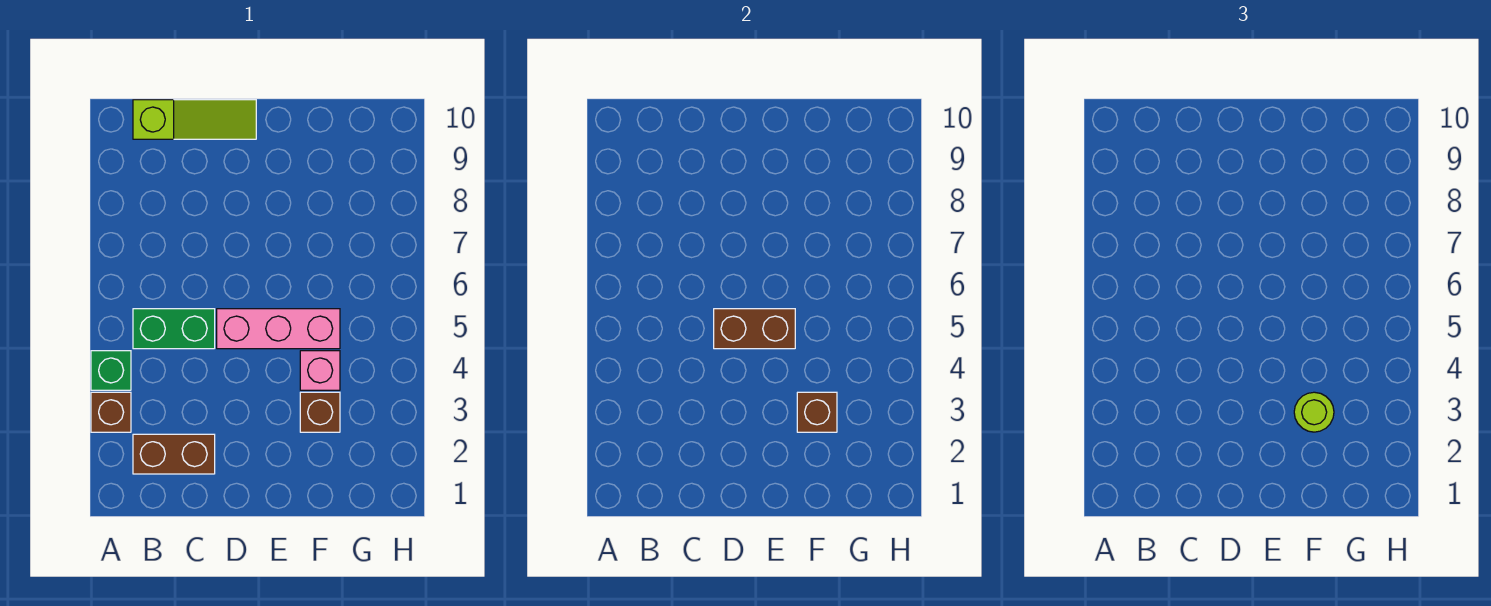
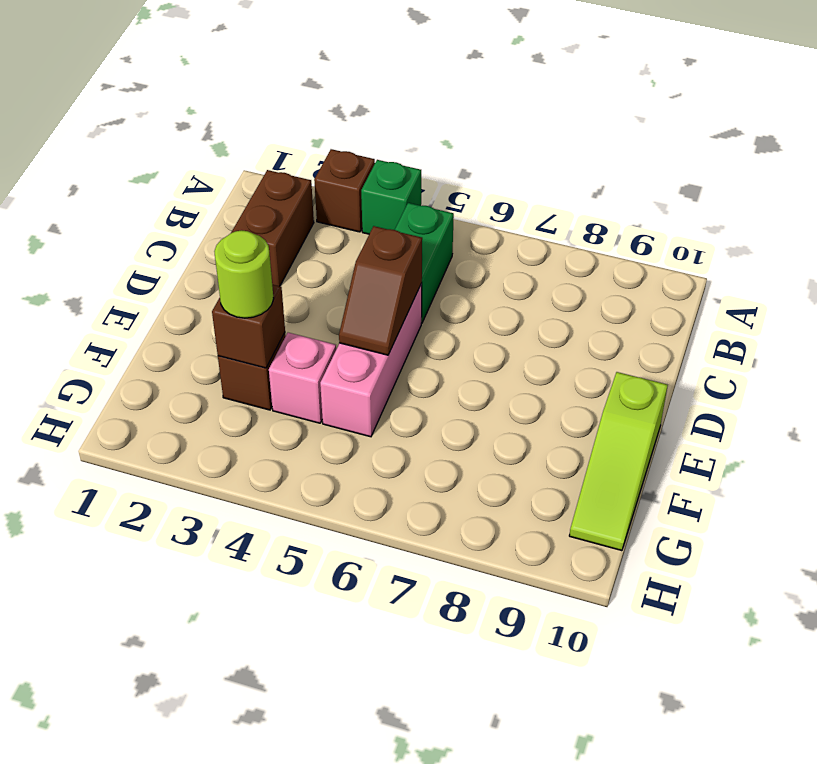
lime slope B10:D10 level 1 top B -> lime slope E10:G10 level 1 top E
brown brick D5:E5 level 2 -> brown slope D5:E5 level 2 top D

